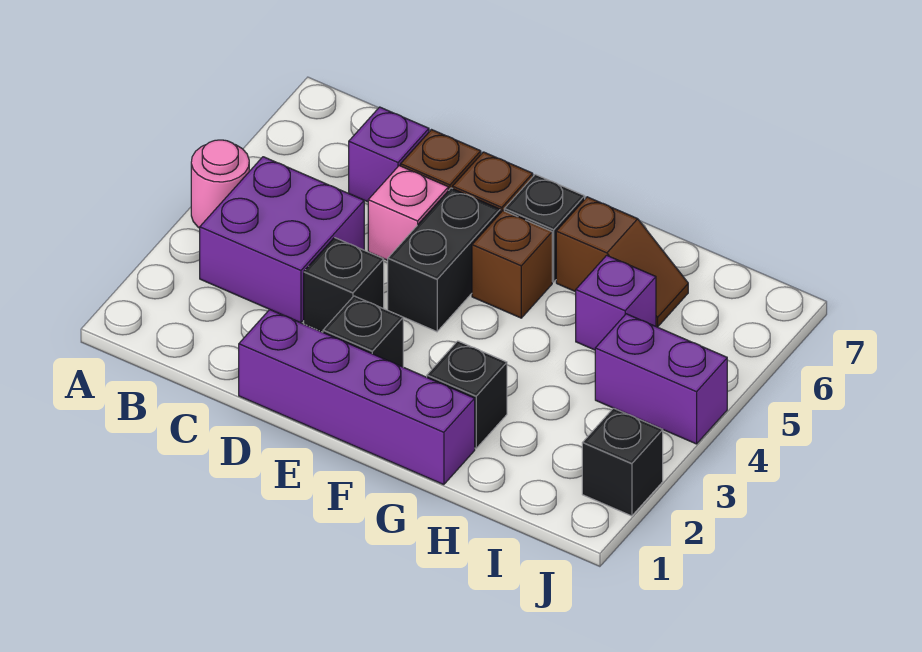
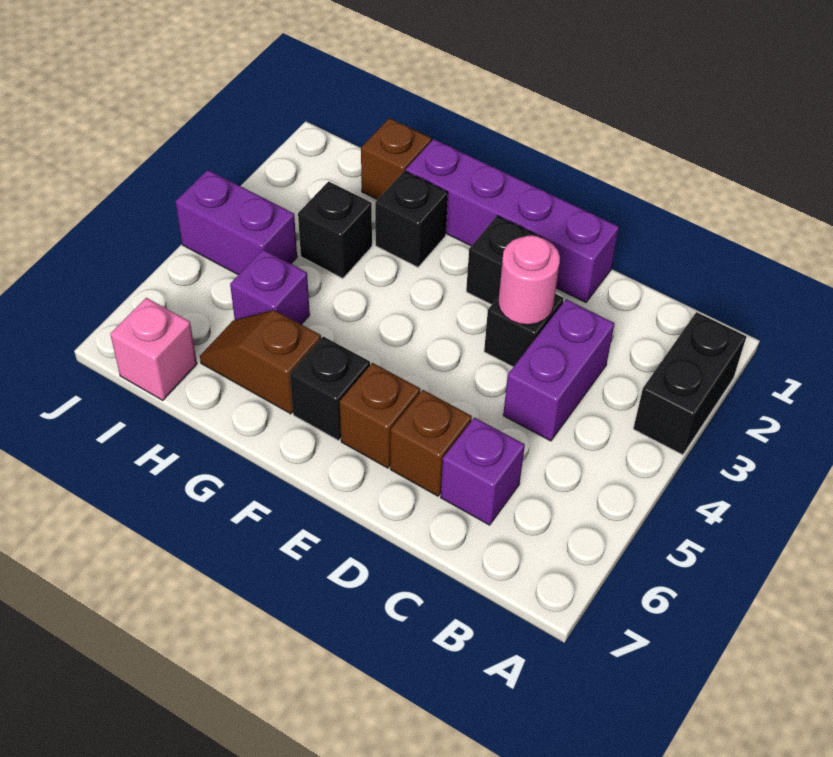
pink round brick A4 level 1 -> pink round brick D3 level 2
purple brick B3:C4 level 1 -> purple brick C3:C4 level 1
pink brick D5 level 1 -> pink brick I7 level 1
black brick E4:E5 level 1 -> black brick A2:A3 level 1
brown brick F5 level 1 -> brown brick H1 level 1
black brick J2 level 1 -> black brick H3 level 1

